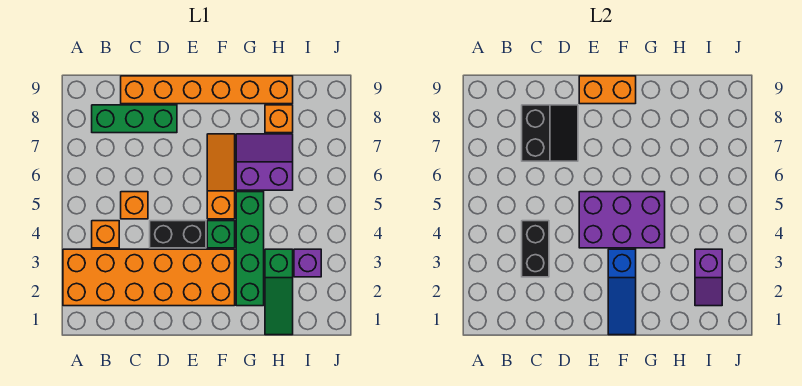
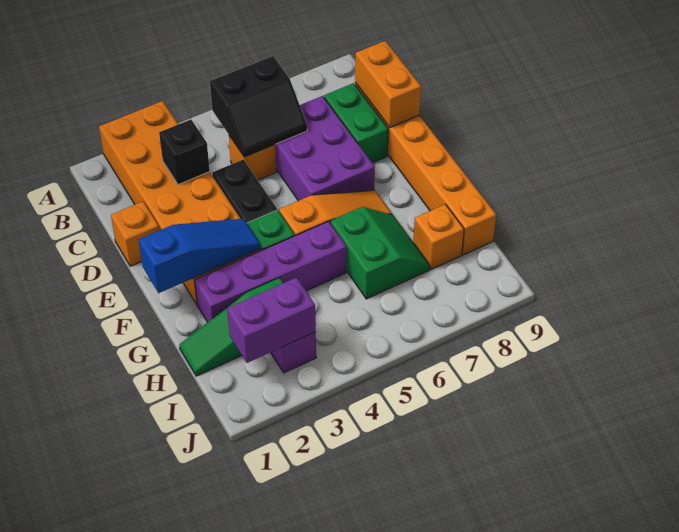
orange brick B4 level 1 -> orange brick D1 level 1
green brick B8:D8 level 1 -> green brick C8:D8 level 1
black brick C3:C4 level 2 -> black brick C3 level 2
black slope C7:D8 level 2 top C -> black slope B5:C6 level 2 top B
purple brick E4:G5 level 2 -> purple brick C6:E7 level 1
orange brick E9:F9 level 2 -> orange brick C9:D9 level 2
blue slope F1:F3 level 2 top 3 -> blue slope F1:F3 level 2 top 1
green brick G2:G5 level 1 -> purple brick G2:G5 level 1
purple slope G6:H7 level 1 top 6 -> green slope G6:H7 level 1 top 6
purple slope I2:I3 level 2 top 3 -> purple brick I2:I3 level 2

